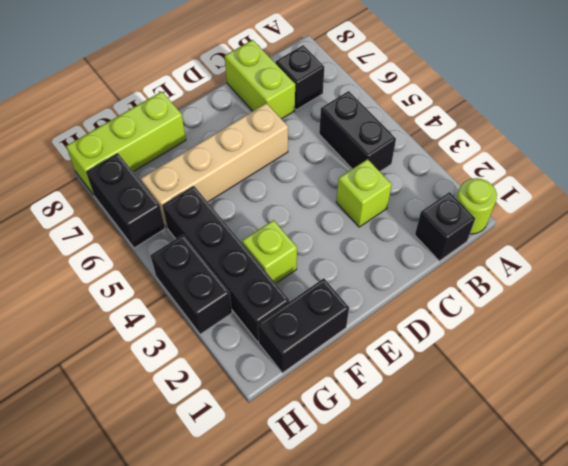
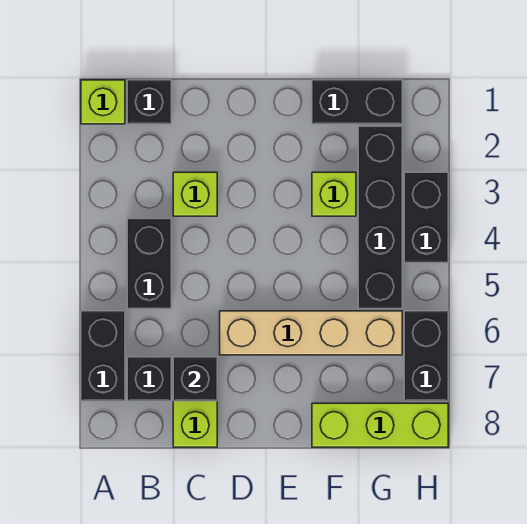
lime round brick A1 level 1 -> lime brick A1 level 1
none -> black brick A6:A7 level 1
none -> black brick C7 level 2

